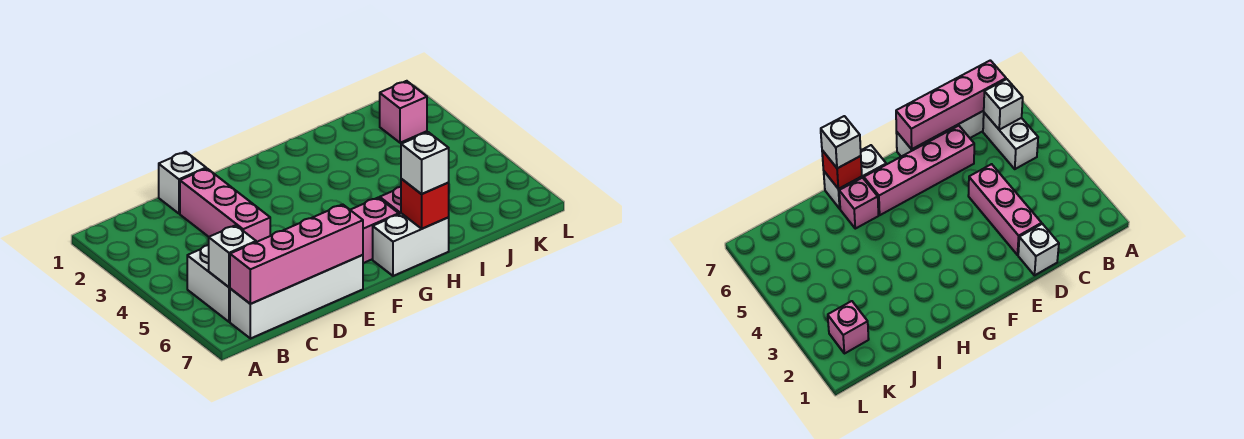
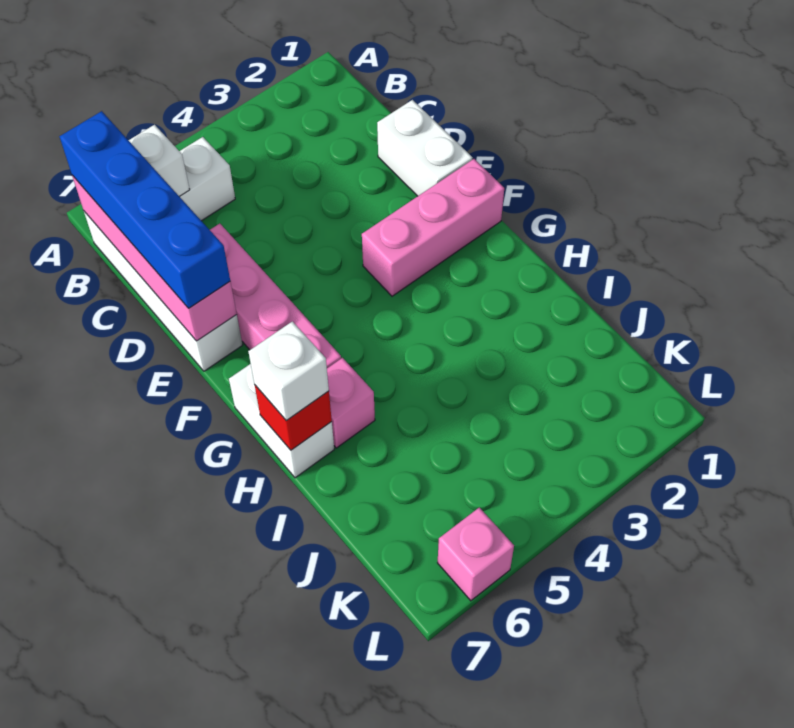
none -> blue brick B7:E7 level 3
white brick D1 level 1 -> white brick D1:E1 level 1
pink brick D2:D4 level 1 -> pink brick F1:F3 level 1
pink brick K2 level 1 -> pink brick L6 level 1

